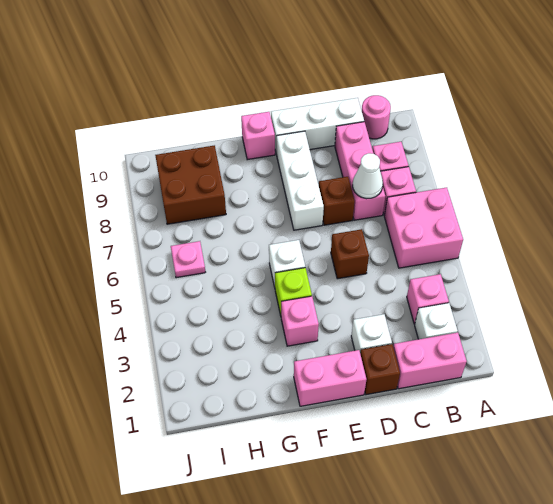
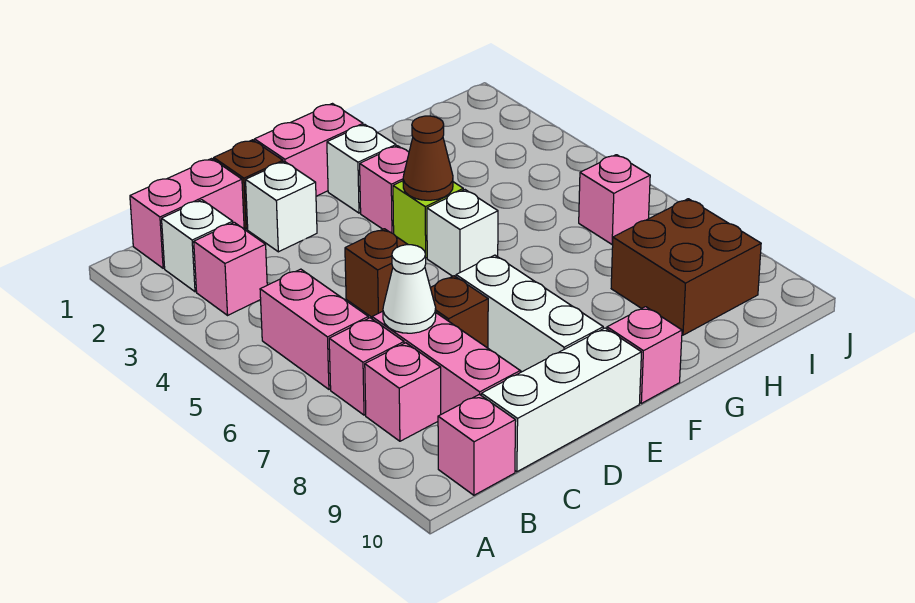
pink brick A5:B6 level 1 -> pink brick B5:B6 level 1
pink round brick B10 level 1 -> pink brick B10 level 1
none -> white brick F2 level 1
none -> brown cone F4 level 2
pink plate I6 level 1 -> pink brick I6 level 1

